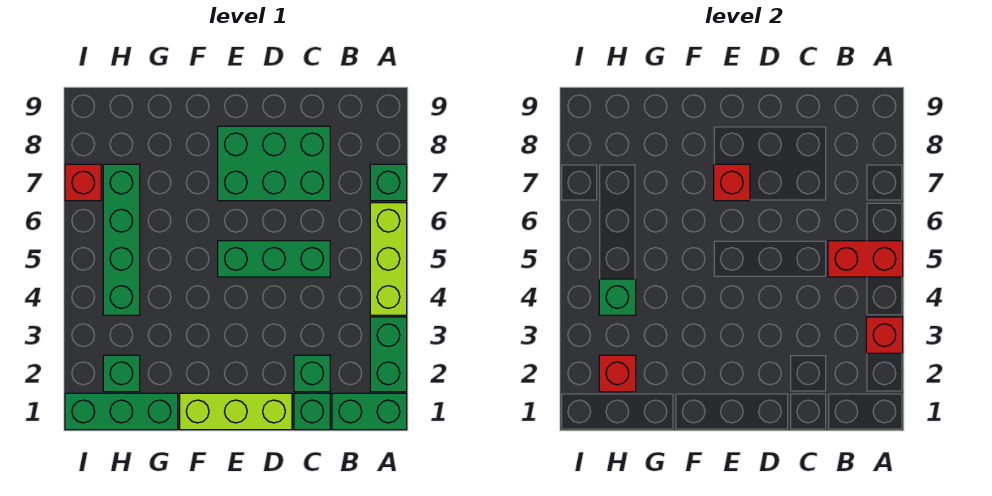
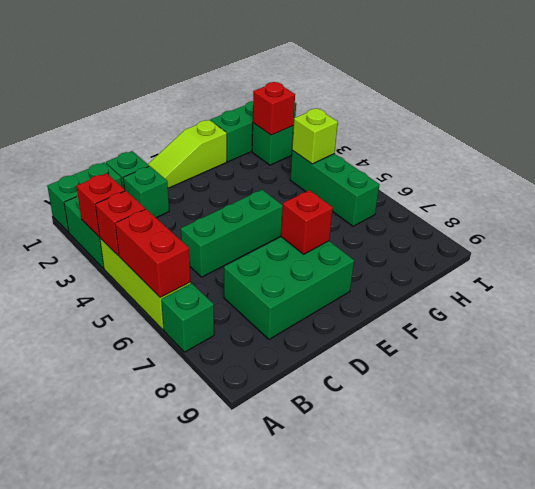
red brick A5:B5 level 2 -> red brick A5:A6 level 2
lime brick D1:F1 level 1 -> lime slope D1:F1 level 1 top F
green brick H4:H7 level 1 -> green brick H4:H6 level 1
green brick H4 level 2 -> lime brick H4 level 2
red brick I7 level 1 -> red brick A4 level 2

